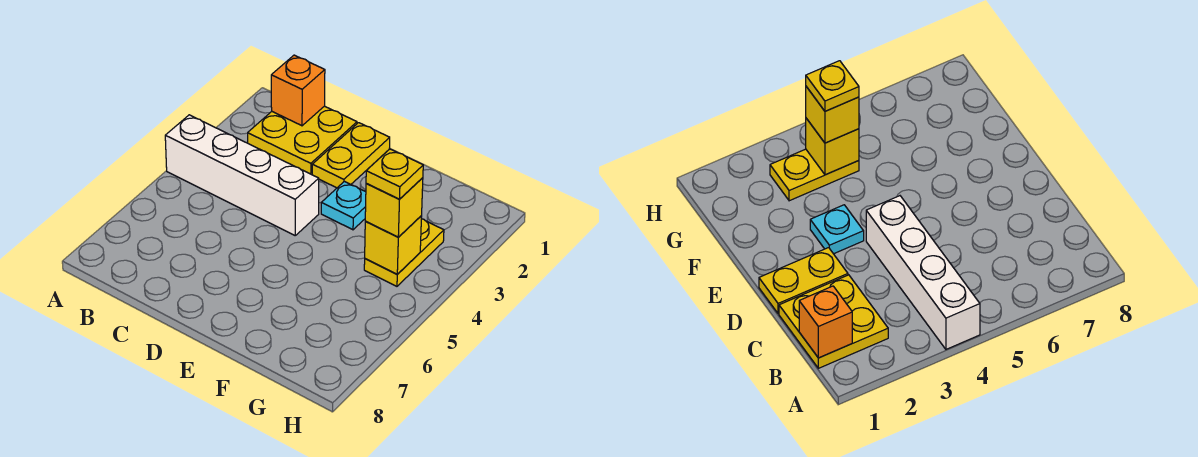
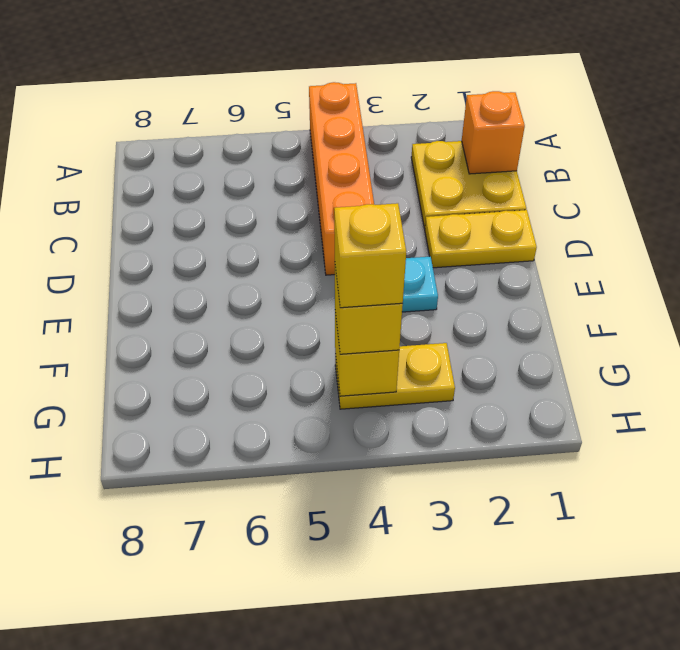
white brick A4:D4 level 1 -> orange brick A4:D4 level 1
yellow plate G4 level 4 -> yellow brick G4 level 4

